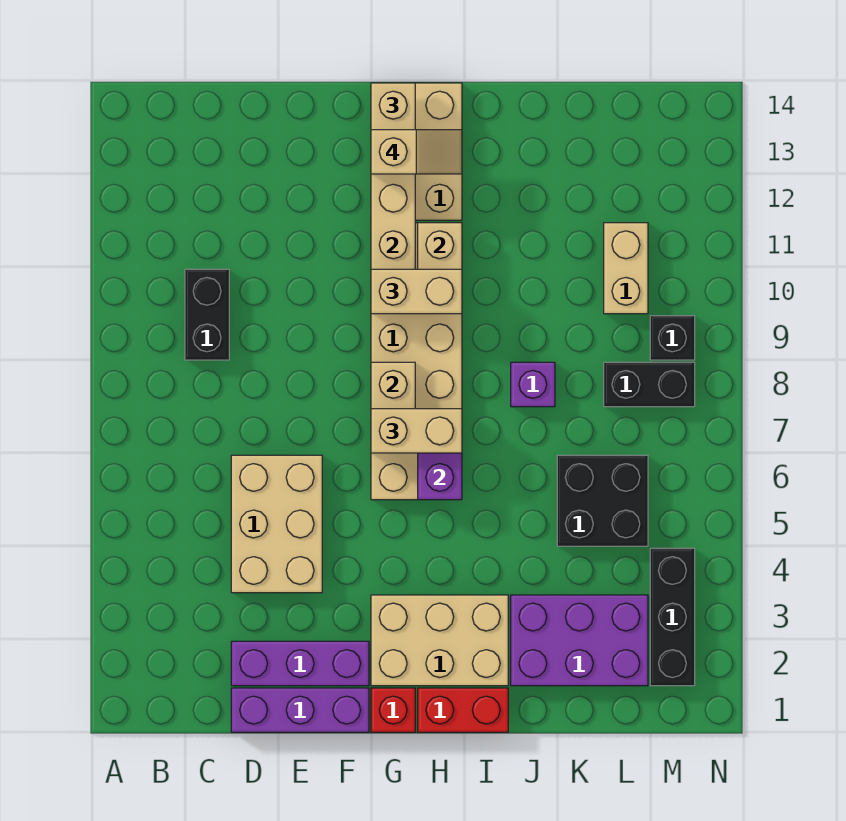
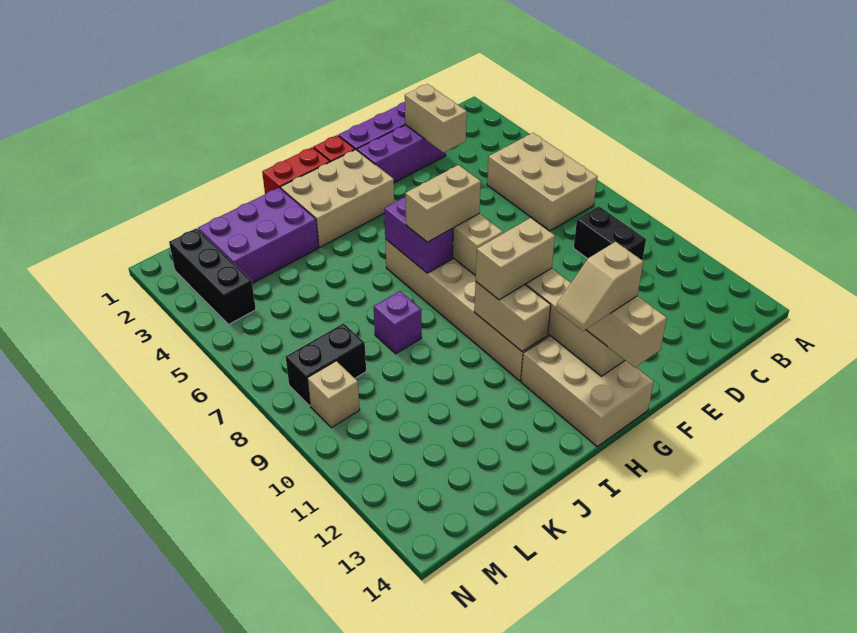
tan brick D4:E6 level 1 -> tan brick B5:C7 level 1
black brick K5:L6 level 1 -> none
tan brick L10:L11 level 1 -> tan brick D2:D3 level 2
black brick M9 level 1 -> tan brick M9 level 1

